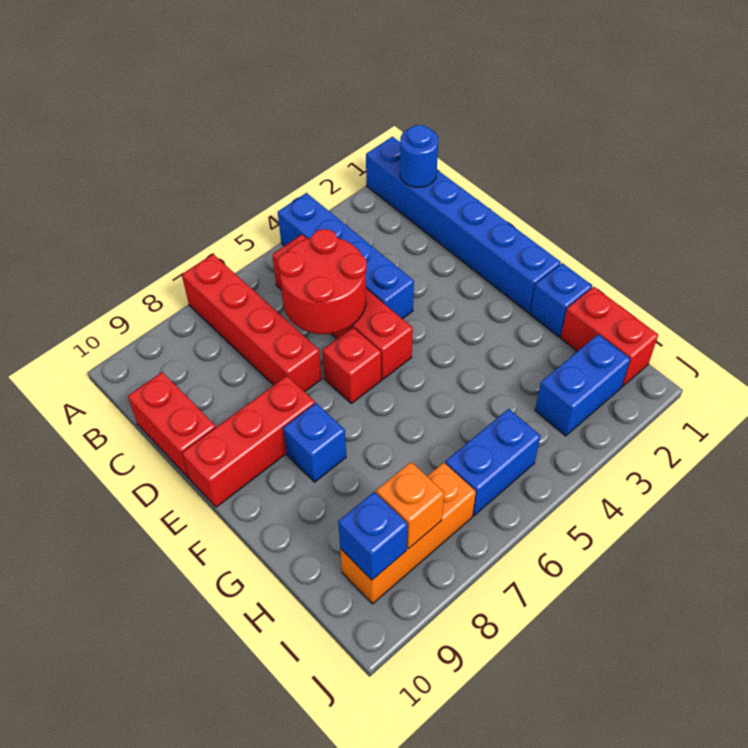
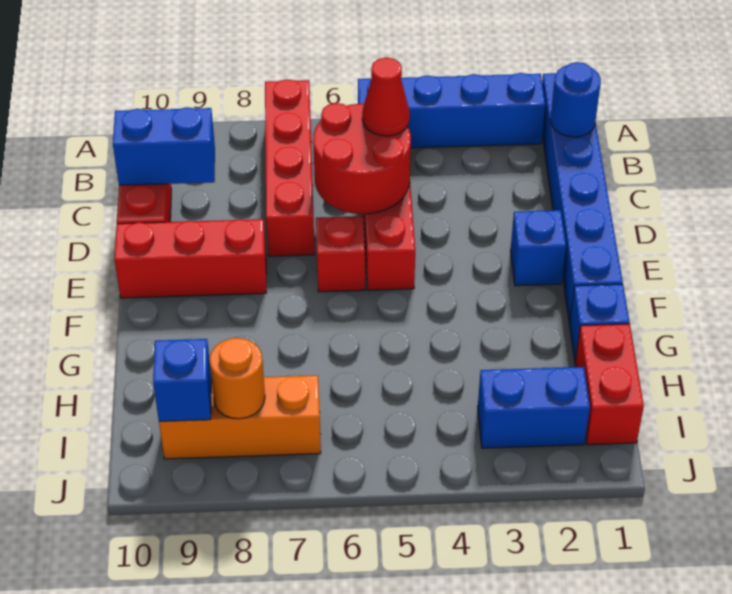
blue brick A4:D4 level 1 -> blue brick A2:A5 level 1
none -> red cone C5 level 3
blue brick F8 level 1 -> blue brick E2 level 1
blue brick I5:I6 level 1 -> blue brick C9:C10 level 2
orange brick I8 level 2 -> orange round brick I8 level 2

